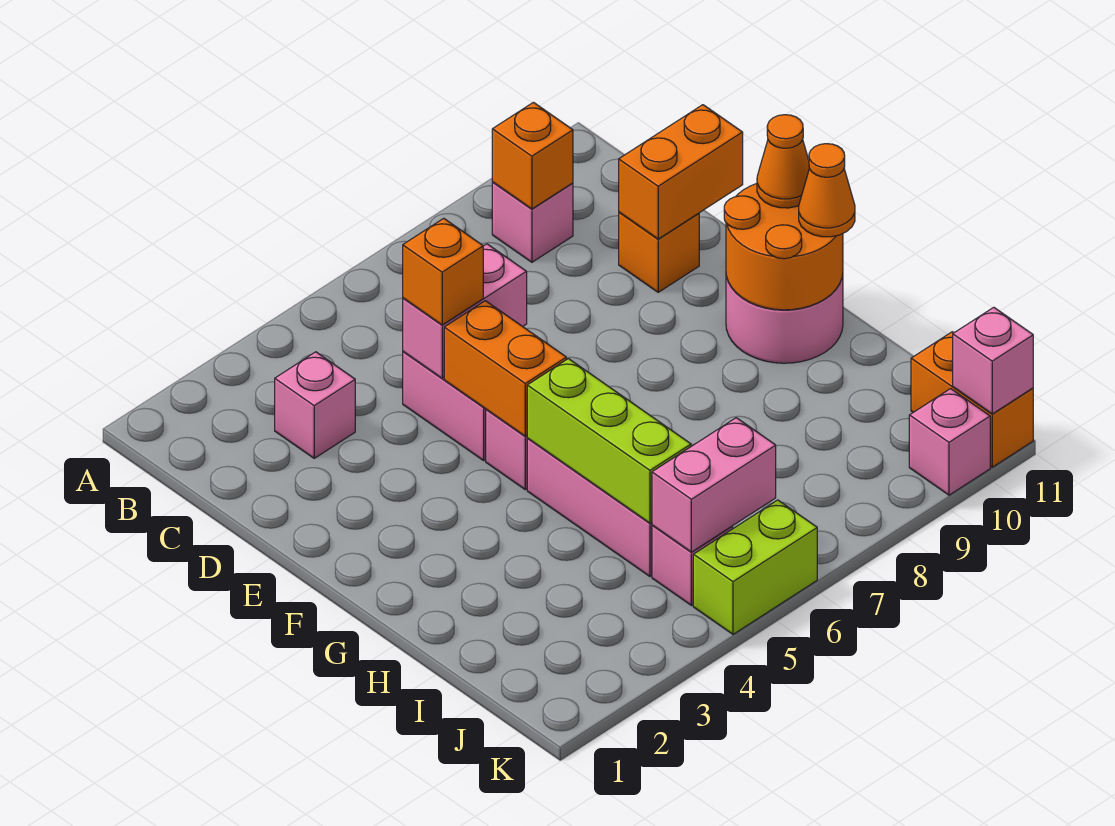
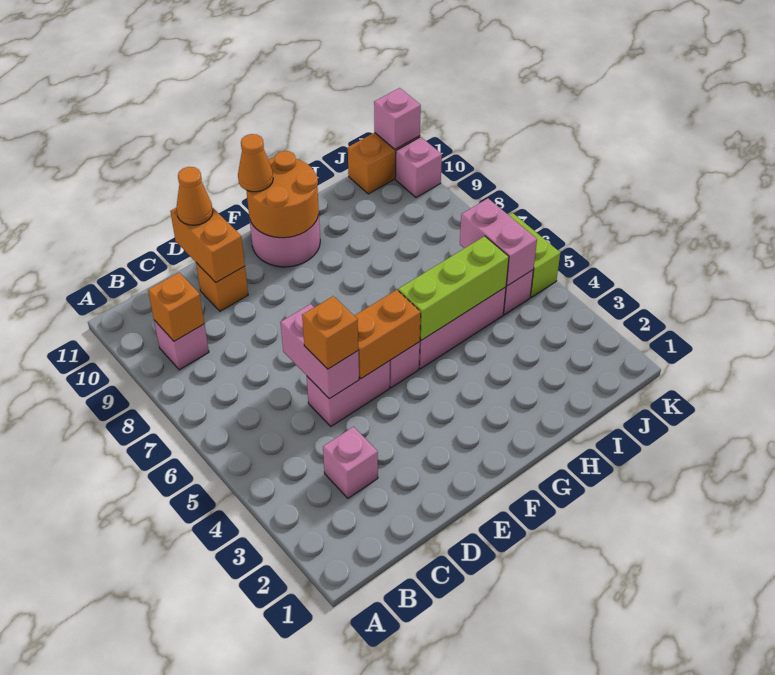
orange cone G11 level 3 -> orange cone D11 level 3

